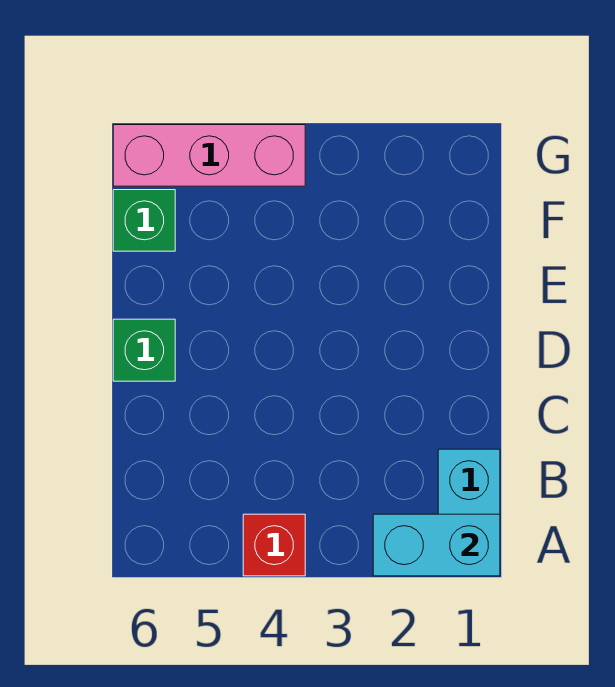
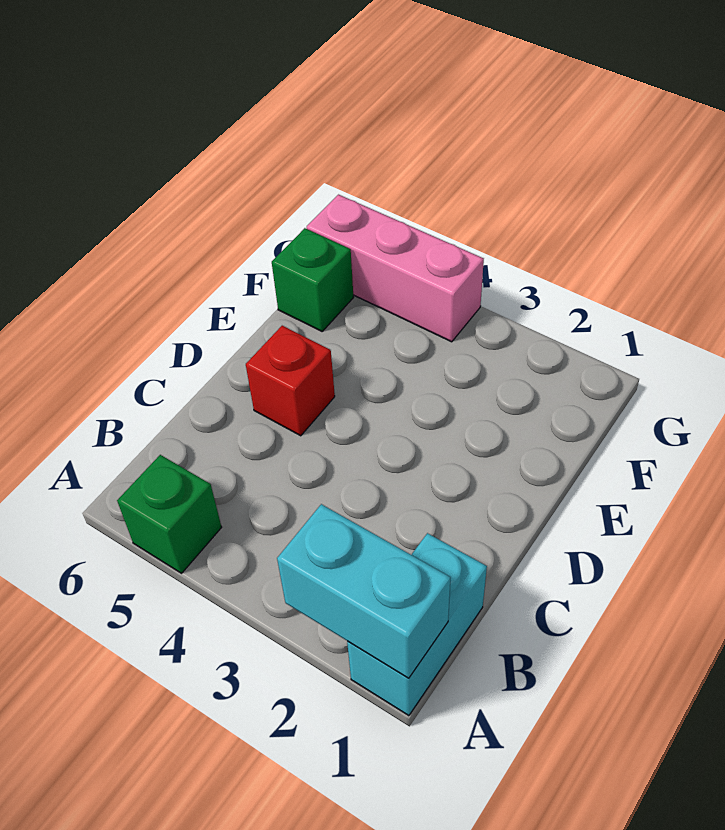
red brick A4 level 1 -> red brick D5 level 1
green brick D6 level 1 -> green brick A5 level 1

